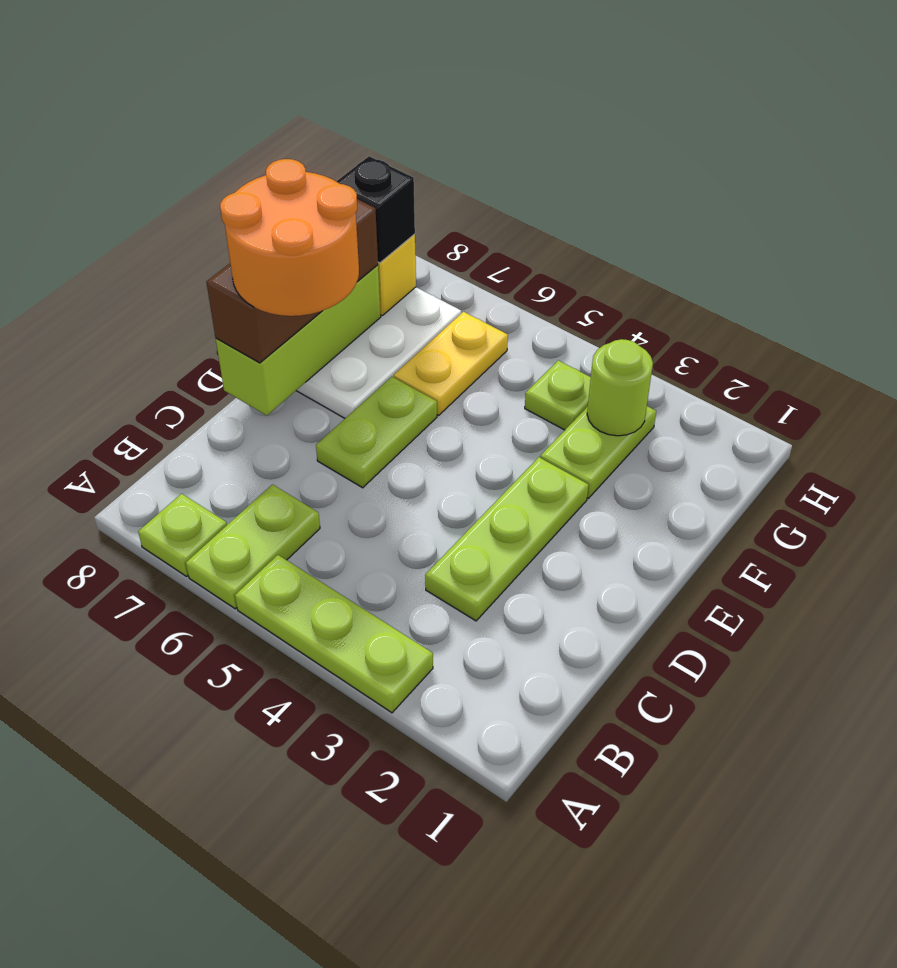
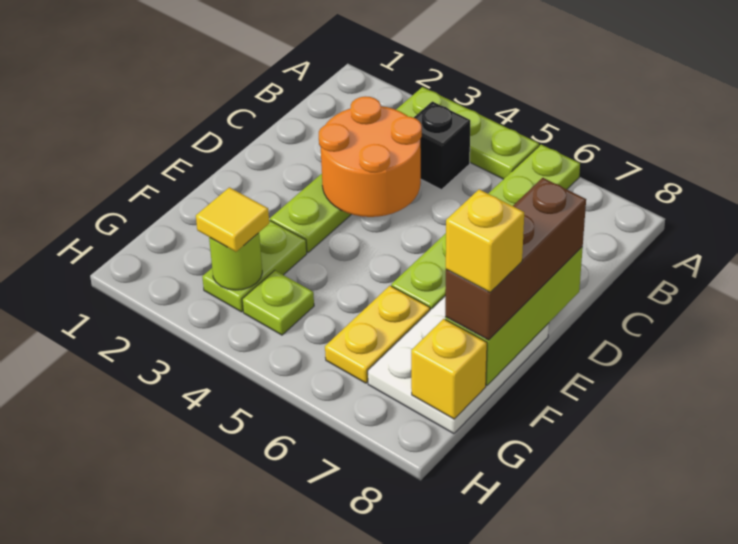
lime plate A7 level 1 -> none
orange round brick D7:E8 level 4 -> orange round brick C3:D4 level 2
none -> yellow brick F8 level 4
none -> yellow tile G3 level 3
black brick G8 level 3 -> black brick B4 level 1

